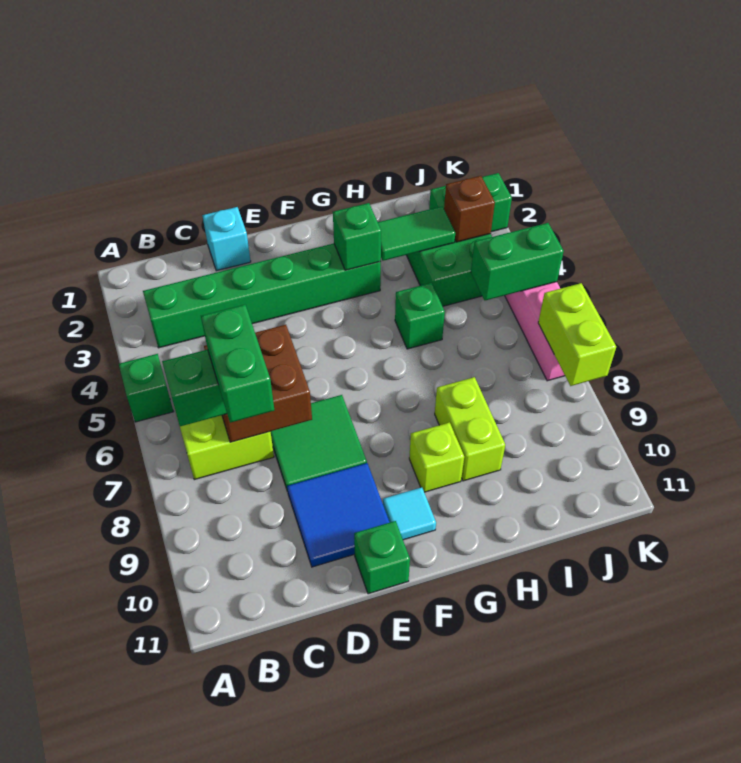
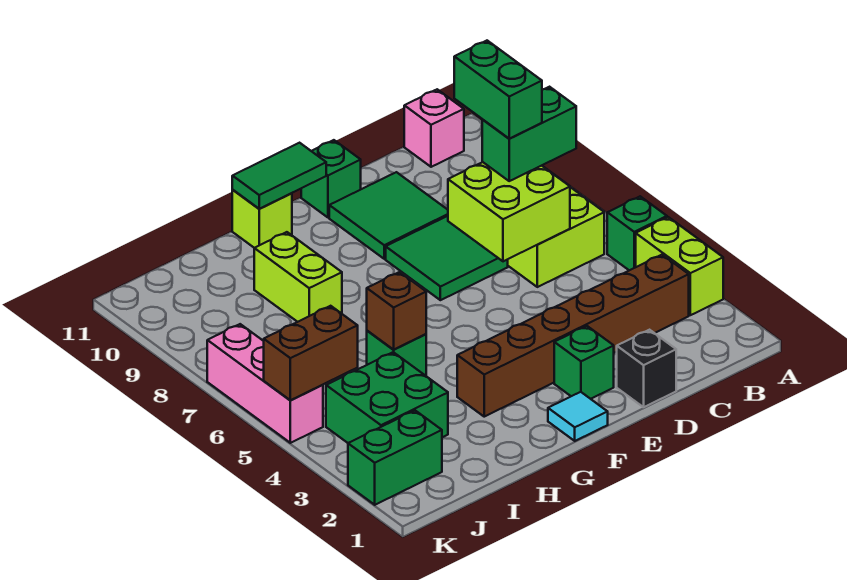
green brick B3:G3 level 1 -> brown brick B3:G3 level 1
none -> pink brick B11 level 1
brown brick C6:D7 level 2 -> lime brick C6:D7 level 2
cyan brick D1 level 1 -> black brick D1 level 1
blue tile D9:E10 level 1 -> green tile D9:E10 level 1
cyan tile F10 level 1 -> cyan tile F1 level 1
green brick G3 level 2 -> green brick E2 level 1
lime brick G9 level 1 -> lime brick G11 level 1
green tile H3:I3 level 2 -> green tile F11:G11 level 2
brown brick J3 level 2 -> brown brick H5 level 2
green brick J5:K5 level 2 -> brown brick J5:K5 level 2
lime brick K7:K8 level 2 -> lime brick A3:A4 level 1

